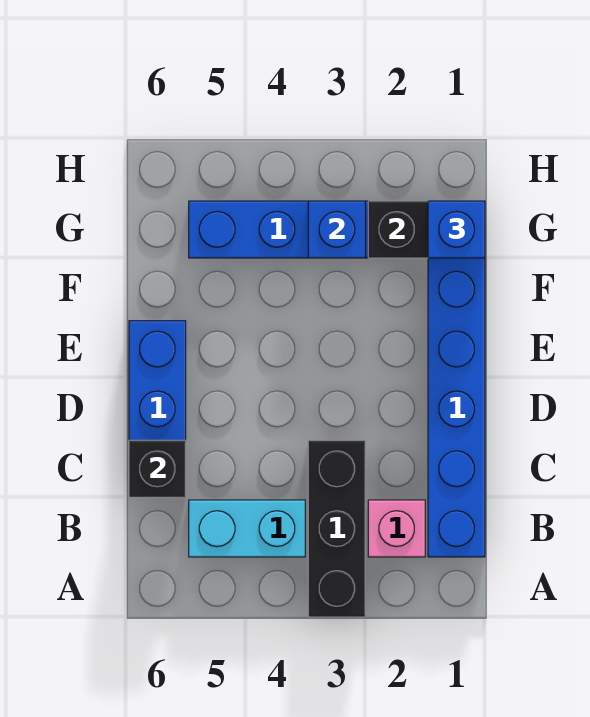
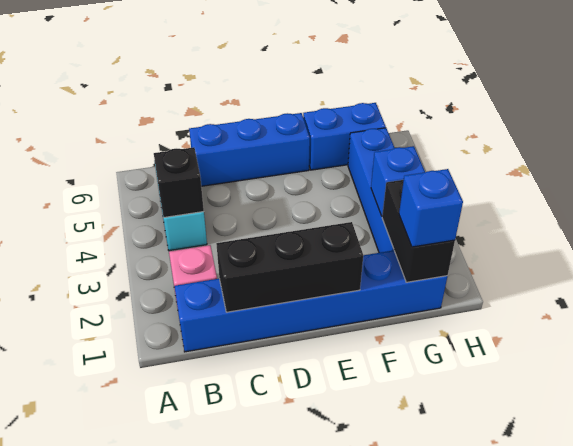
black brick A3:C3 level 1 -> black brick C1:E1 level 2
black brick C6 level 2 -> black brick B4 level 2
none -> blue brick F6:G6 level 1

